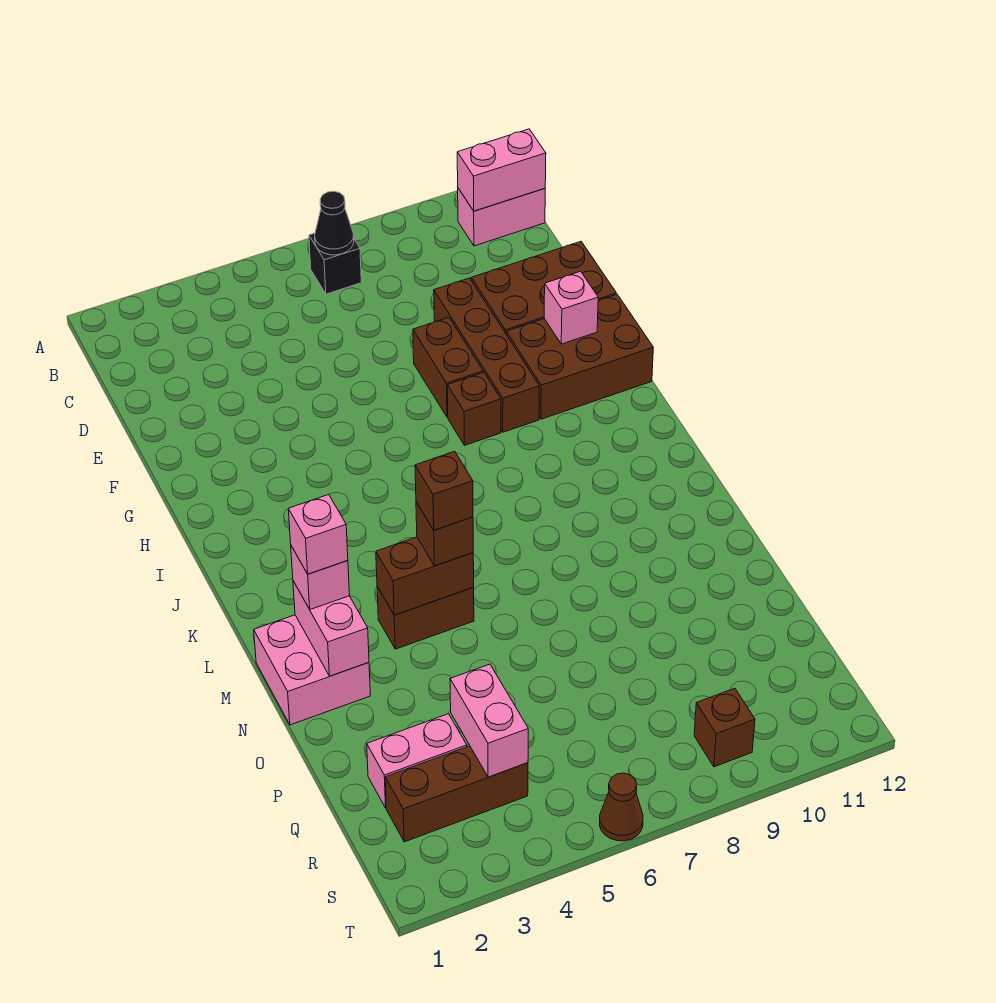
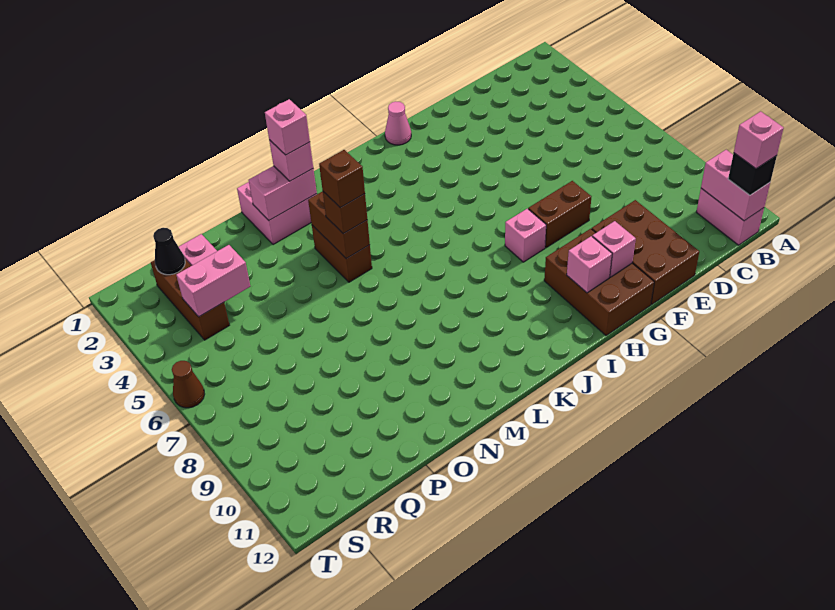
black brick B7 level 1 -> black brick B12 level 3
black cone B7 level 2 -> black cone R2 level 2
none -> pink brick B12 level 4
brown brick E9:H9 level 1 -> none
none -> pink cone H1 level 1
brown brick H8 level 1 -> pink brick H8 level 1
none -> pink brick H11 level 2
brown brick S9 level 1 -> none

